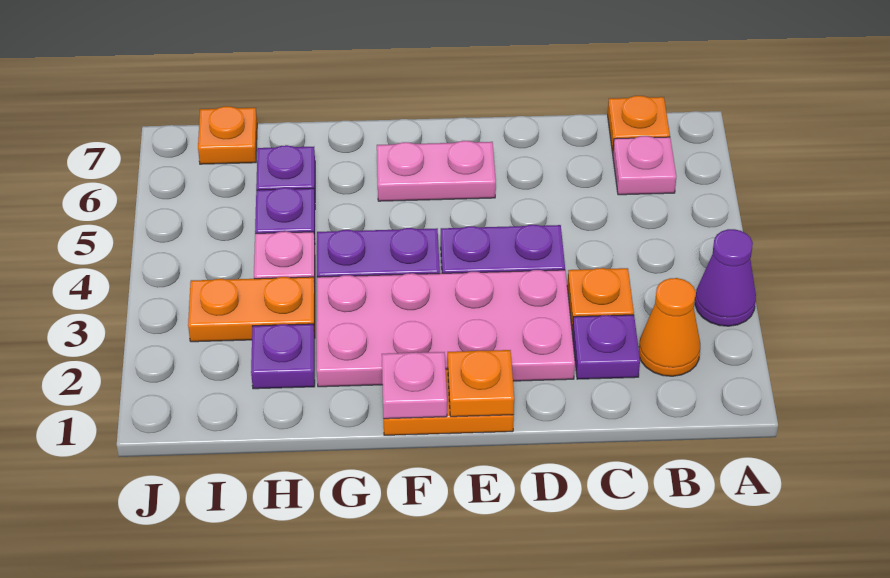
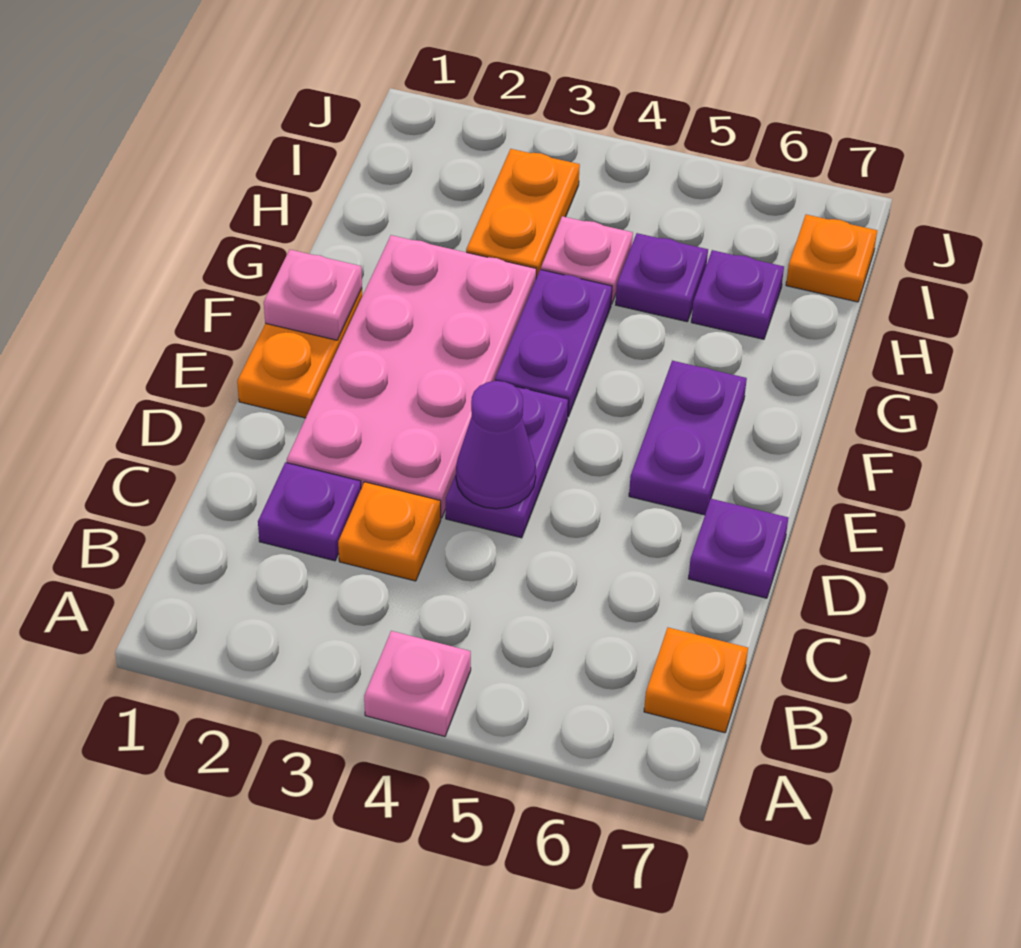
purple cone A3 level 1 -> purple cone D4 level 2
orange cone B2 level 1 -> none
pink plate B6 level 1 -> pink plate A4 level 1
orange plate E1 level 2 -> none
pink plate E6:F6 level 1 -> purple plate E6:F6 level 1
purple plate H2 level 1 -> purple plate D7 level 1

